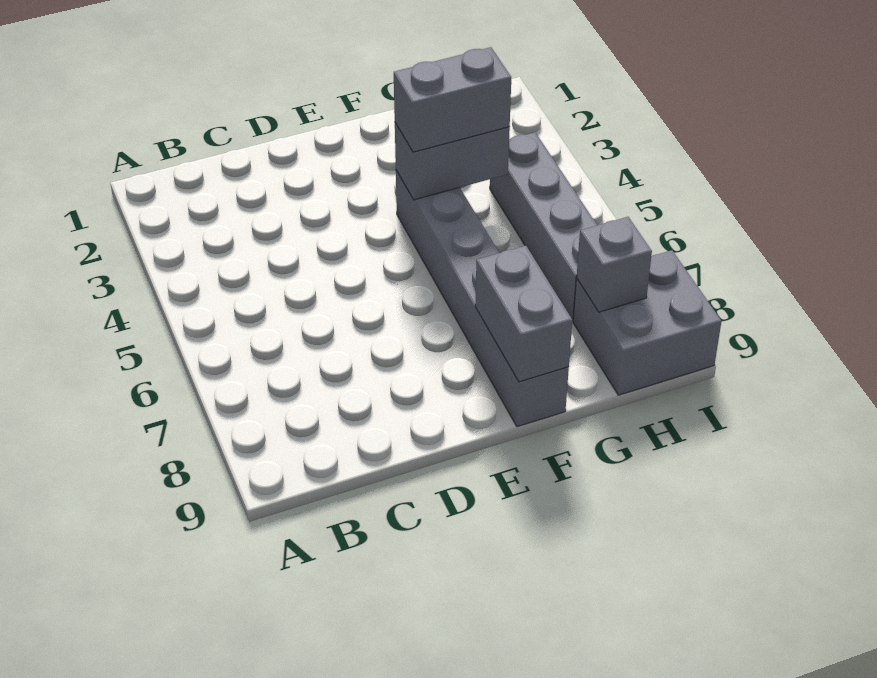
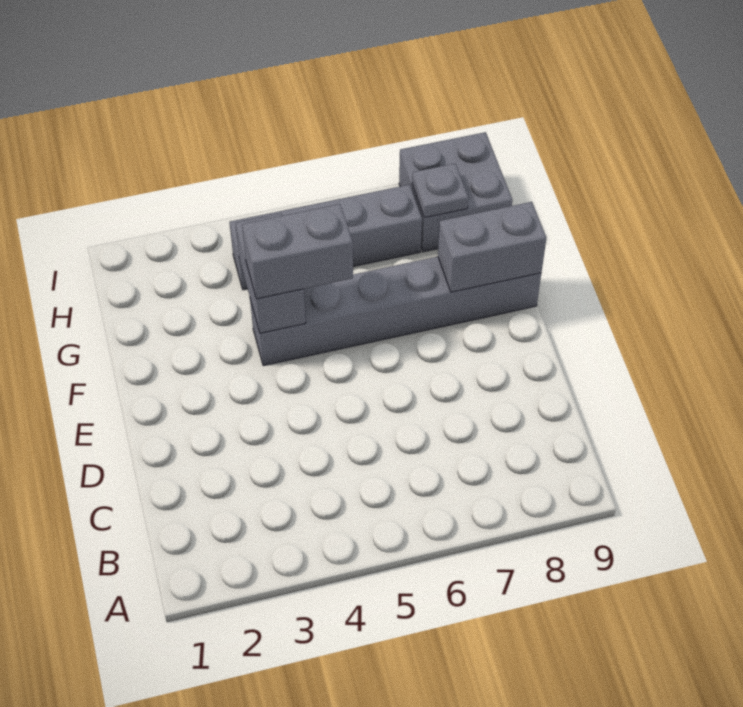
grey brick F4:G4 level 3 -> grey brick F4:F5 level 3
grey brick H8 level 2 -> grey plate H8 level 2

